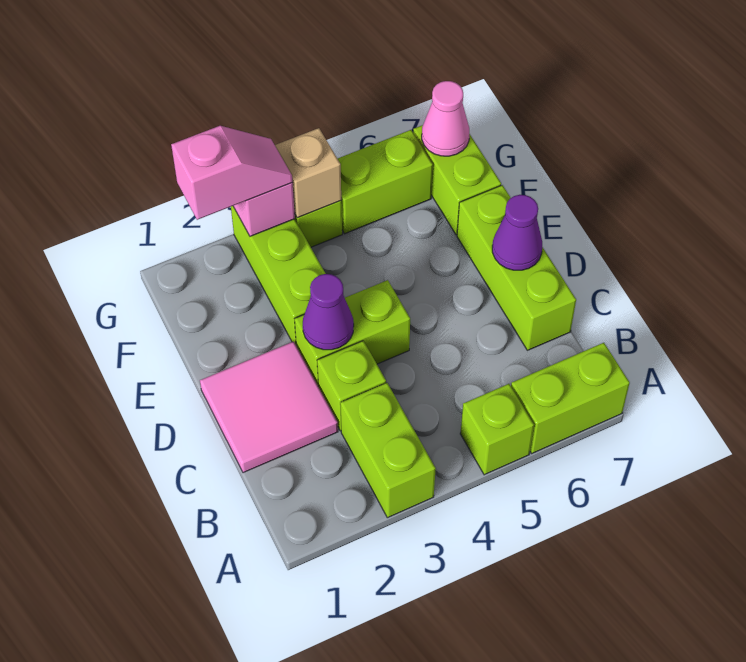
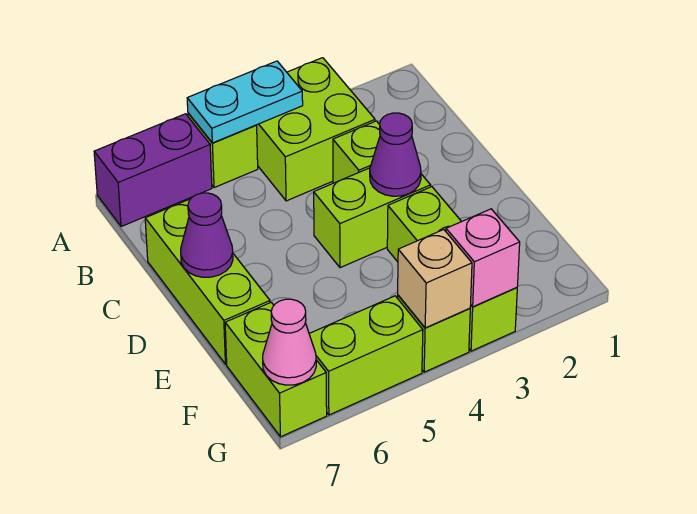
lime brick A3:B3 level 1 -> lime brick A3:B4 level 1
none -> cyan plate A4:A5 level 2
lime brick A6:A7 level 1 -> purple brick A6:A7 level 1
pink tile C1:D2 level 1 -> none
pink slope G2:G3 level 3 top 2 -> none

